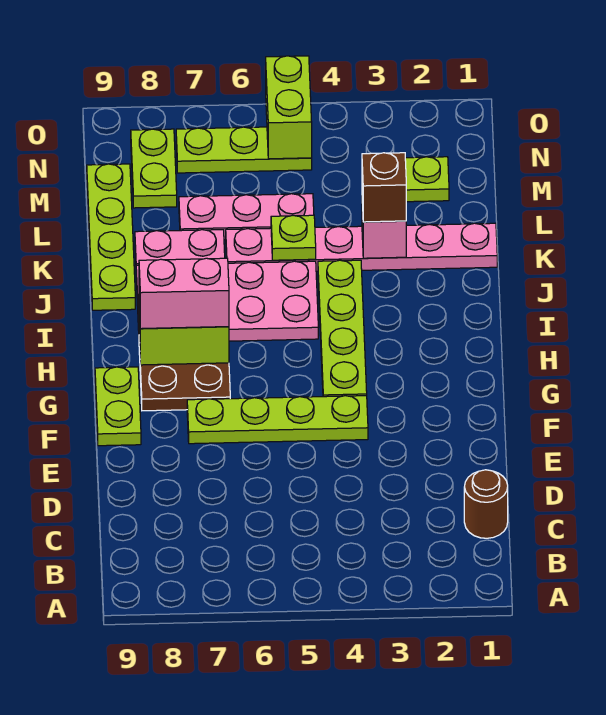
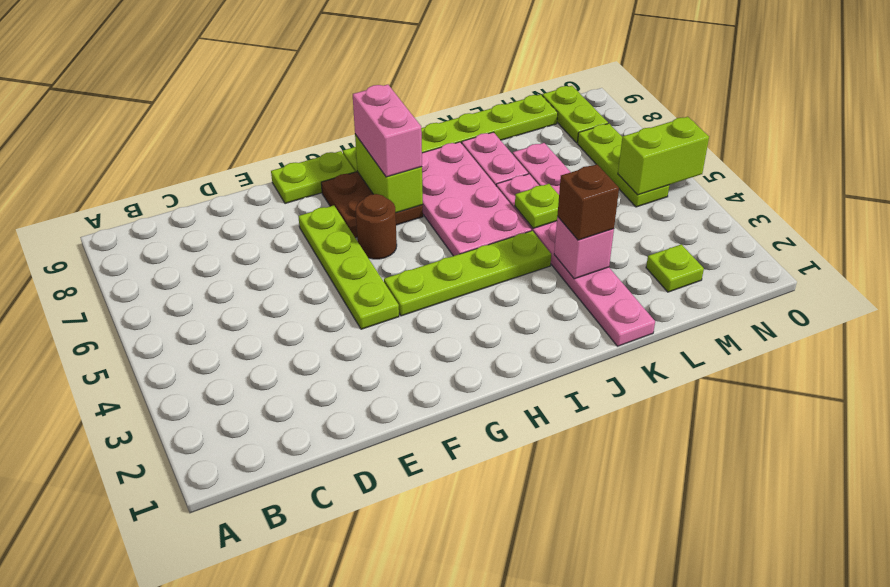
brown round brick C1 level 1 -> brown round brick G6 level 1
lime plate J9:M9 level 1 -> lime plate H9:M9 level 1
lime plate M8:N8 level 1 -> lime plate N8:N9 level 1

